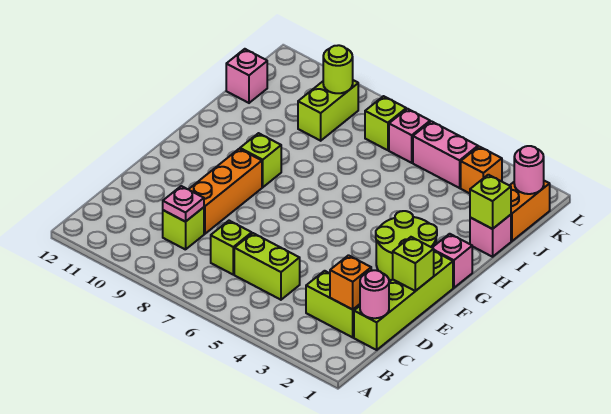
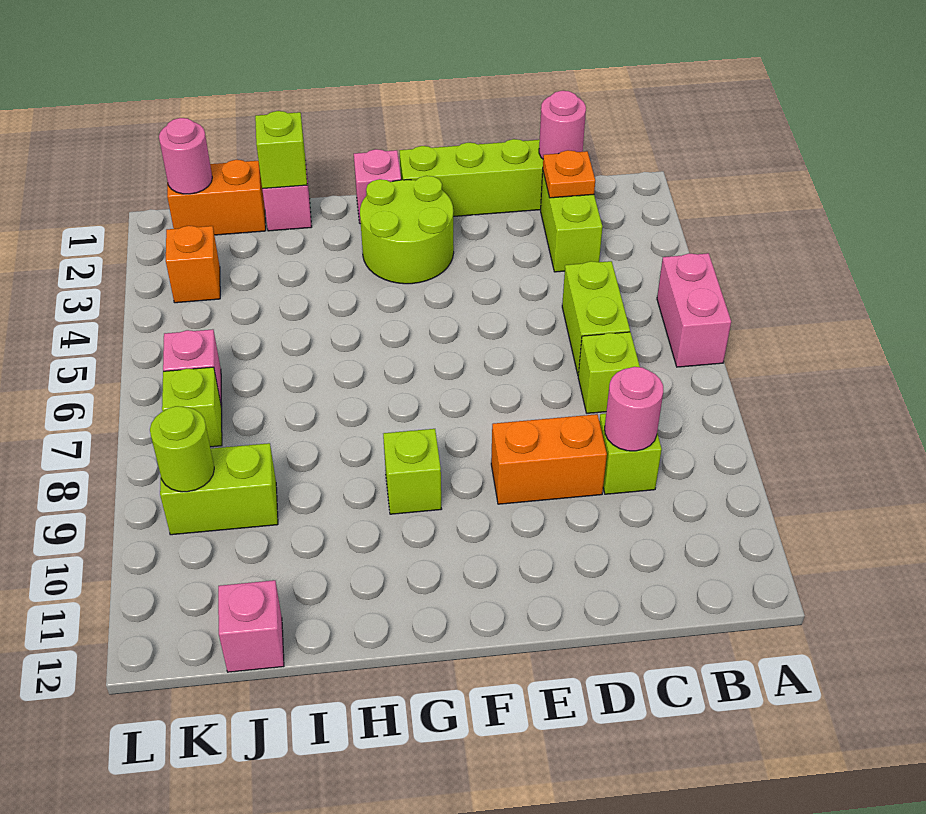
orange brick C2 level 2 -> orange plate C2 level 2
pink plate C9 level 2 -> pink round brick C9 level 2
orange brick D9:F9 level 1 -> orange brick D9:E9 level 1
lime brick E1 level 2 -> none
pink brick K4:K5 level 1 -> pink brick A5:A6 level 1

